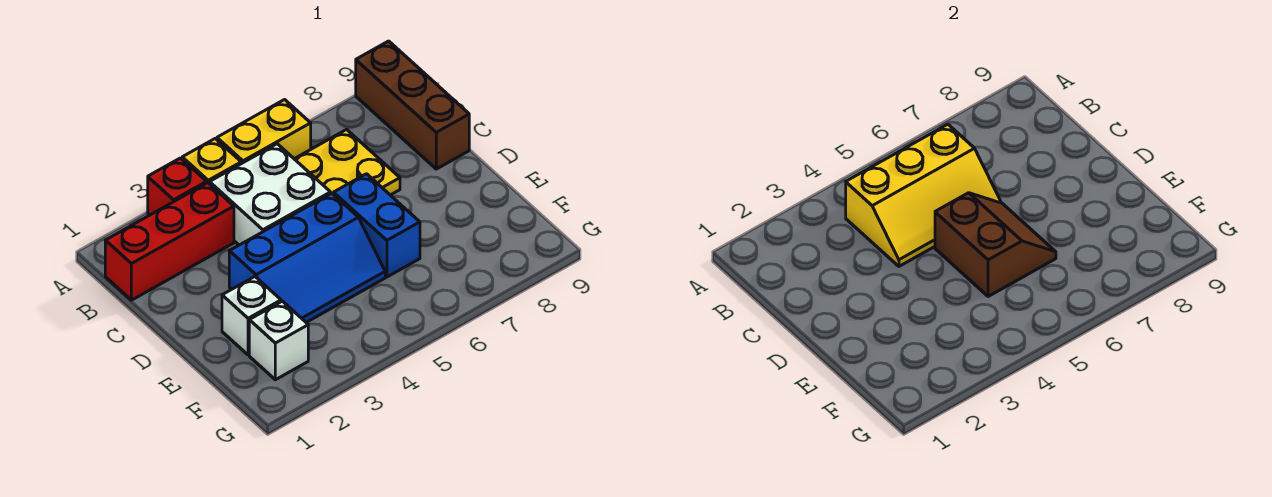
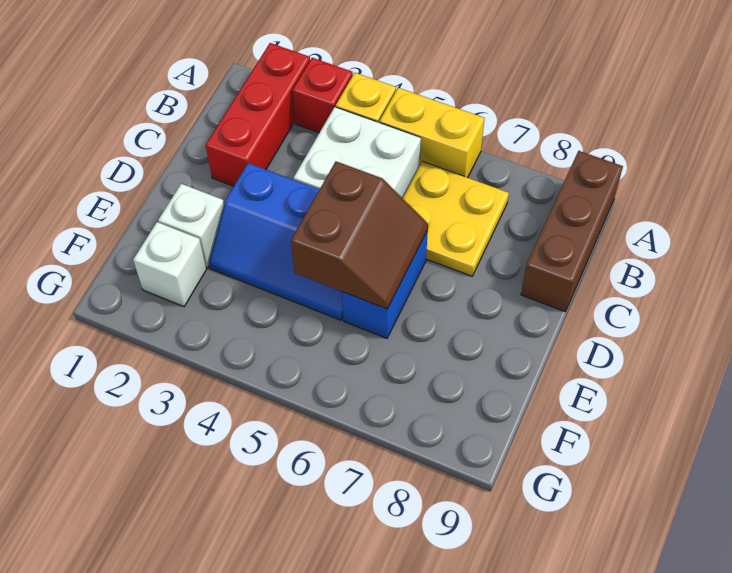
red brick B1:B3 level 1 -> red brick A2:C2 level 1
yellow slope B4:C6 level 2 top B -> none

